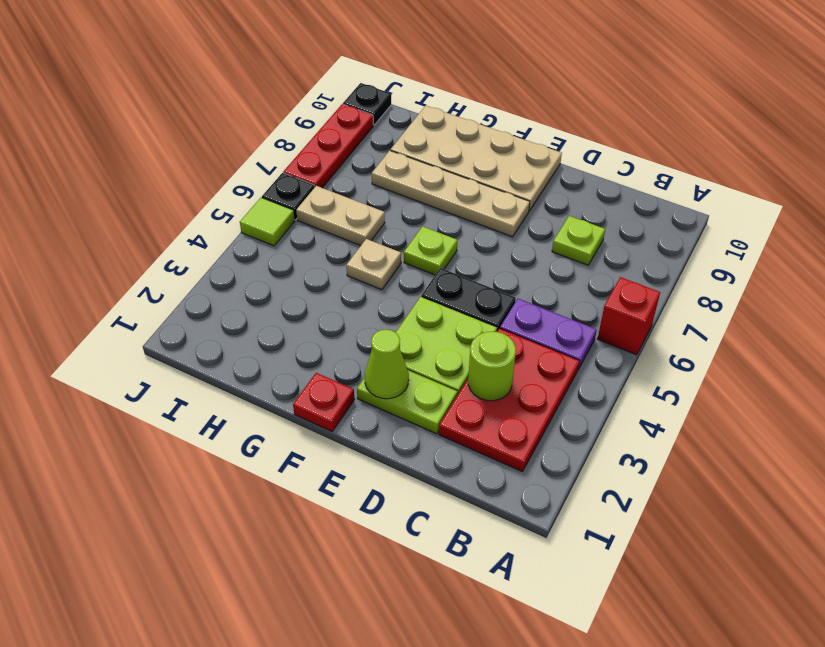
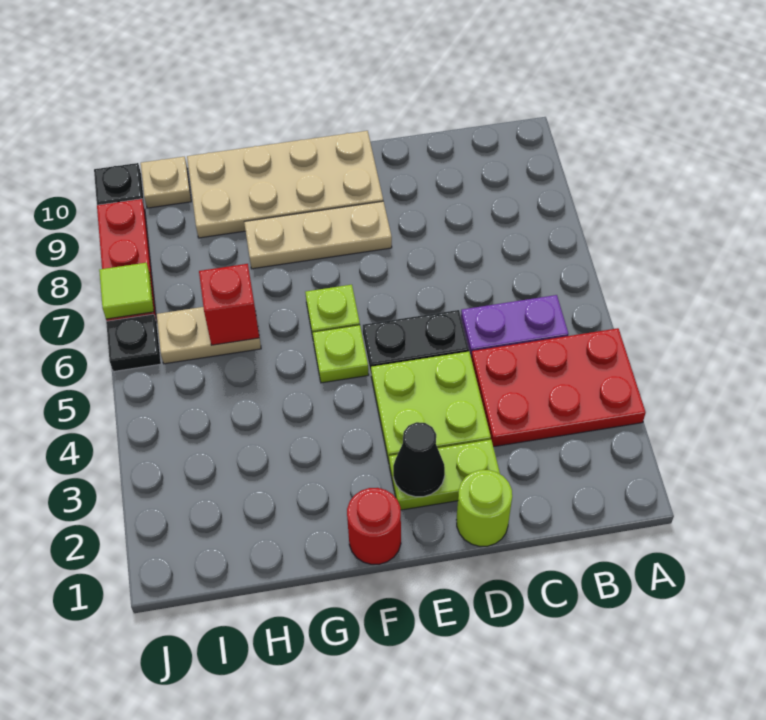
red brick A6 level 1 -> red brick H6 level 2
red plate B2:C4 level 1 -> red plate A3:C4 level 1
lime round brick C3 level 2 -> lime round brick D1 level 1
lime plate C8 level 1 -> lime plate F5 level 1
lime cone E2 level 2 -> black cone E2 level 2
tan plate E8:H8 level 1 -> tan plate E8:G8 level 1
red plate F1 level 1 -> red round brick F1 level 1
tan plate G5 level 1 -> tan plate I10 level 1
lime tile J5 level 1 -> lime tile J7 level 2

